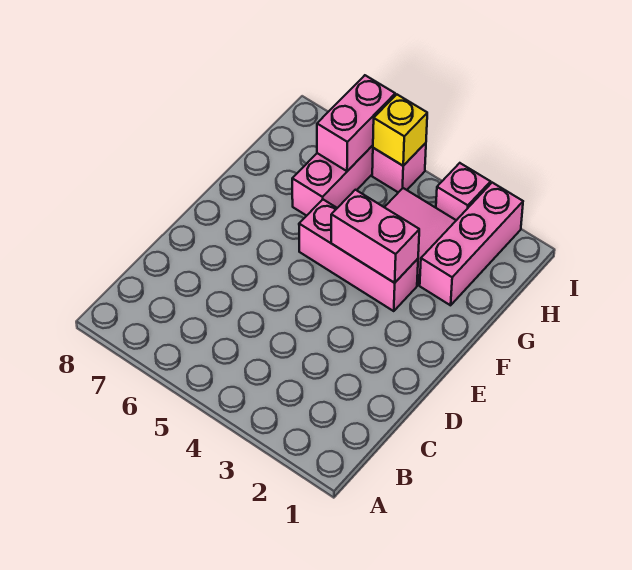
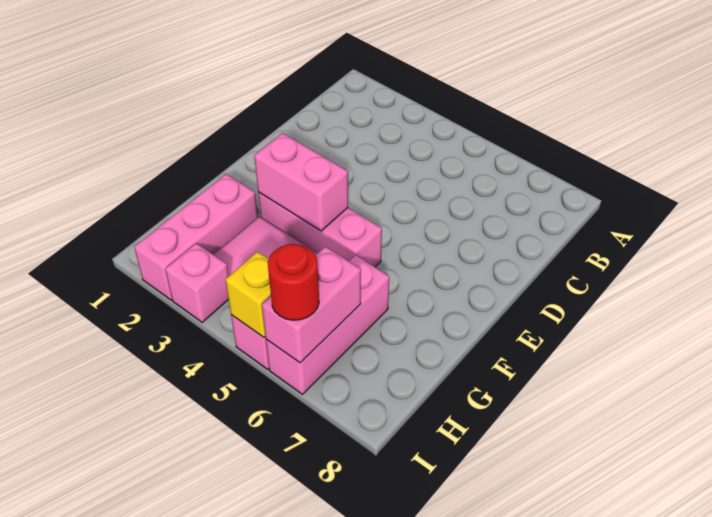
none -> red round brick I6 level 3

